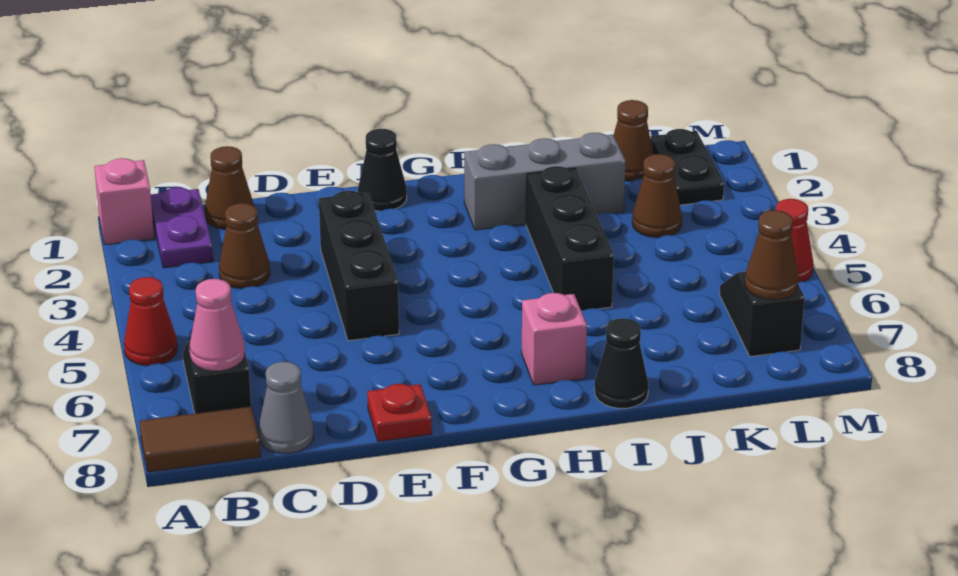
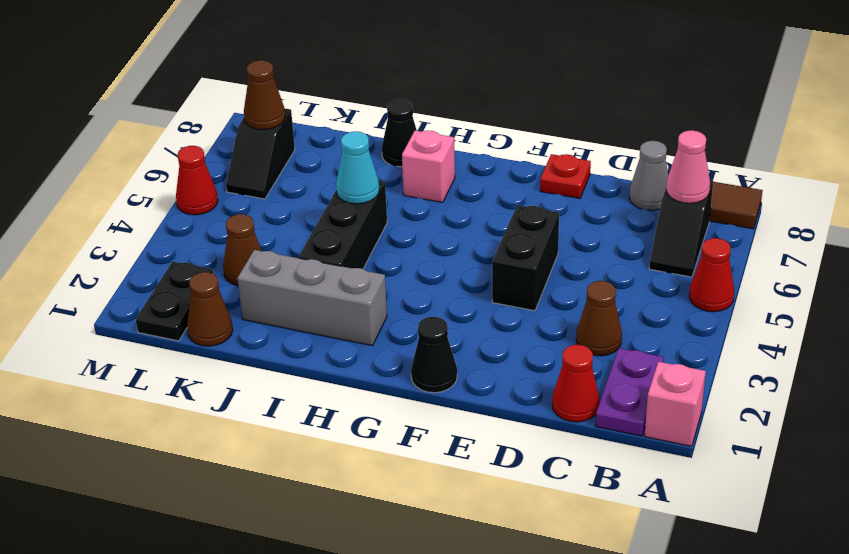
brown cone C1 level 1 -> red cone C1 level 1
black brick E3:E5 level 1 -> black brick E4:E5 level 1
none -> cyan cone I5 level 2

